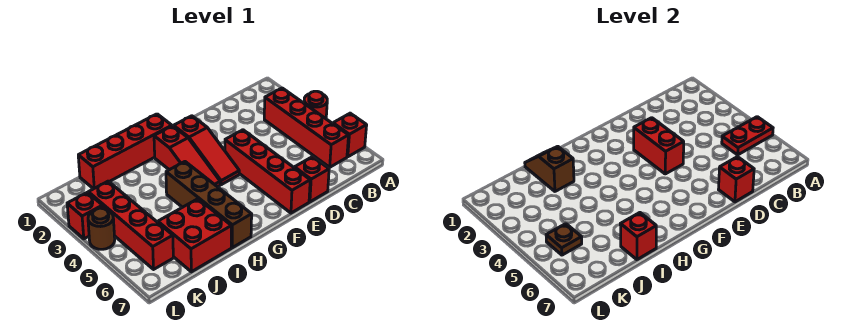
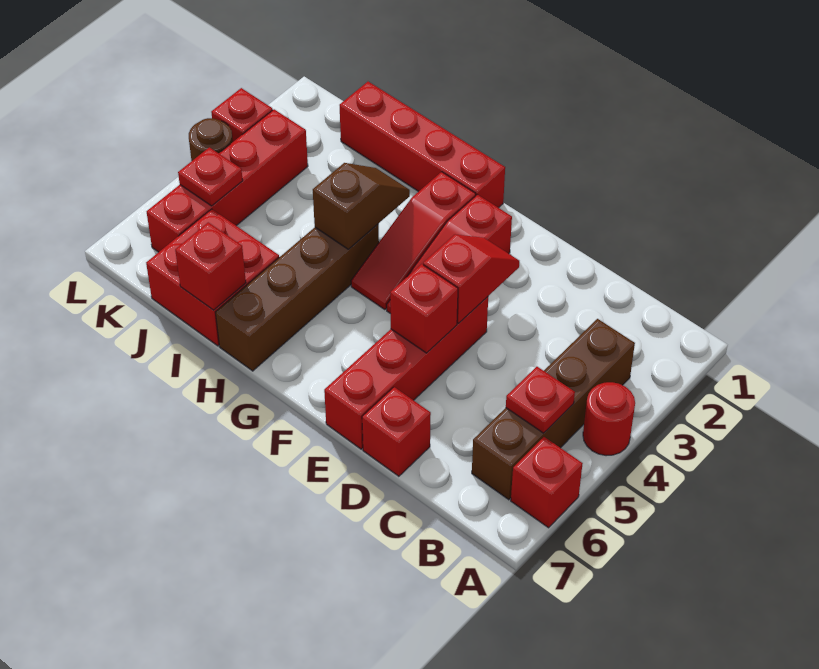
red plate A5:B5 level 2 -> red plate B5 level 2
red brick B3:B6 level 1 -> brown brick B3:B6 level 1
red brick D7 level 2 -> red brick E5 level 2
red brick E3:E4 level 2 -> red slope E3:E4 level 2 top 4
brown slope I1:I2 level 2 top 2 -> brown slope H3:H4 level 2 top 4
brown plate K5 level 2 -> red plate K5 level 2

